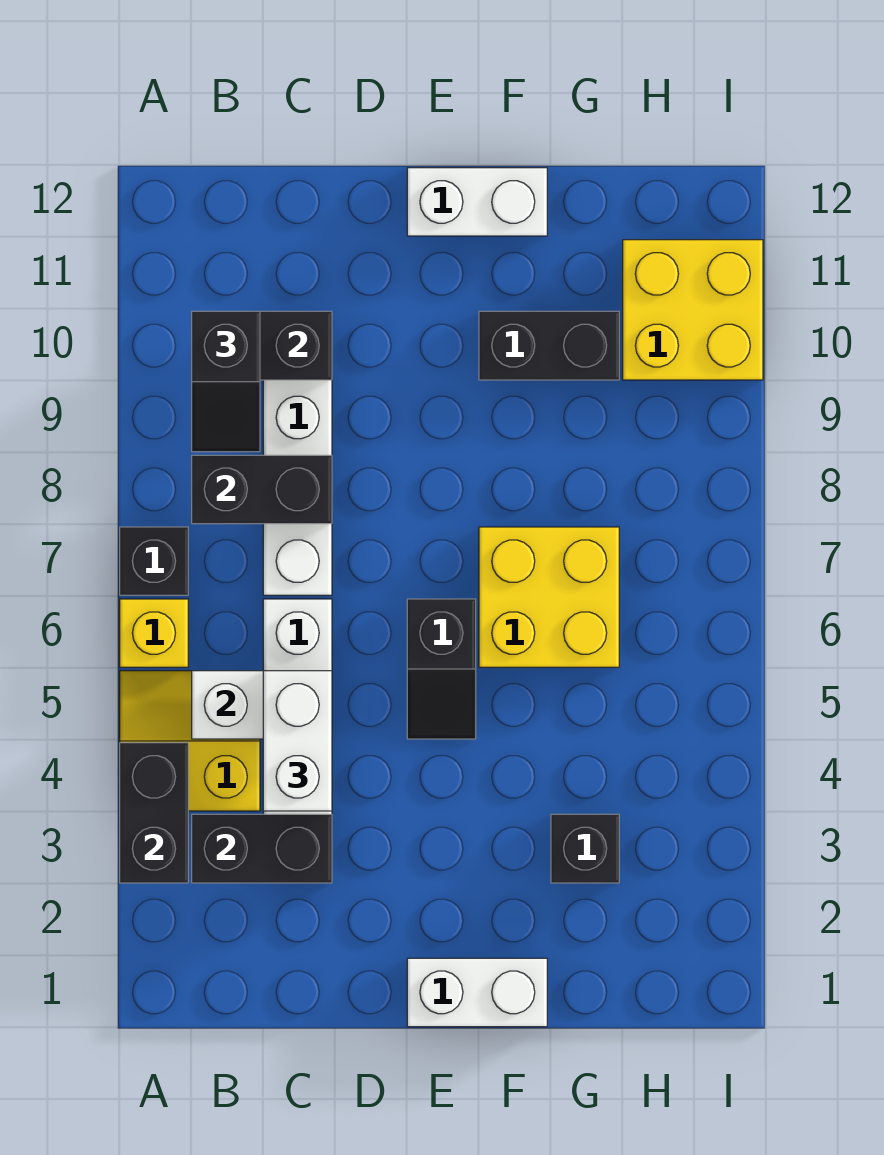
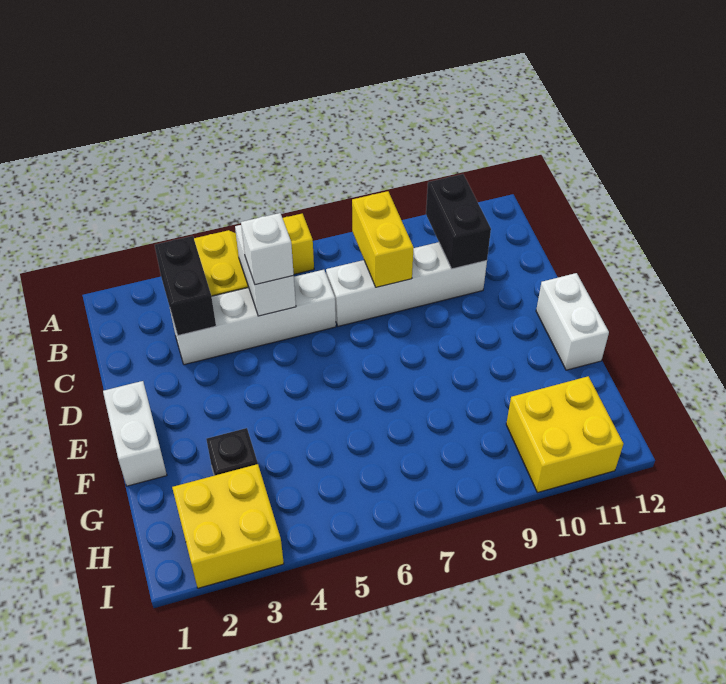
black brick A3:A4 level 2 -> none
black brick A7 level 1 -> none
black brick B8:C8 level 2 -> yellow brick B8:C8 level 2
black slope B9:B10 level 3 top 10 -> none
white brick C4:C5 level 3 -> white brick C5 level 3
black slope E5:E6 level 1 top 6 -> none
yellow brick F6:G7 level 1 -> yellow brick H2:I3 level 1
black brick F10:G10 level 1 -> none

